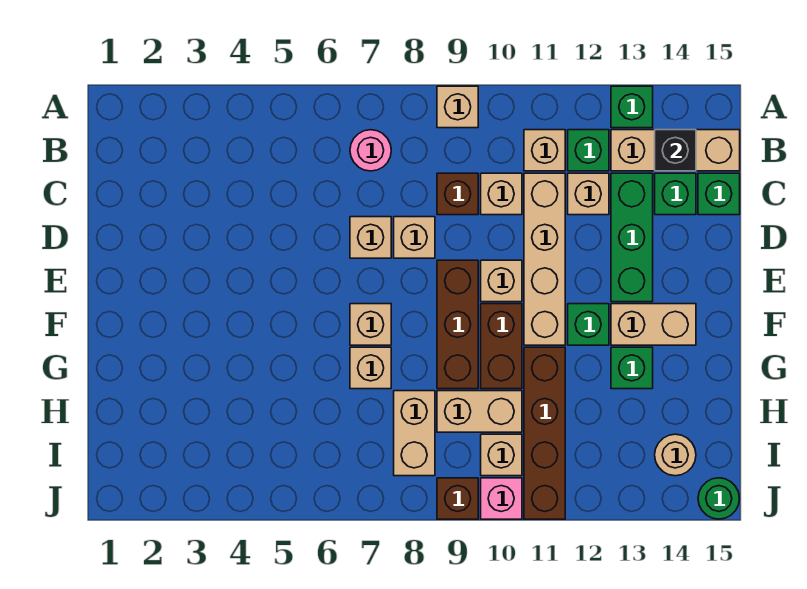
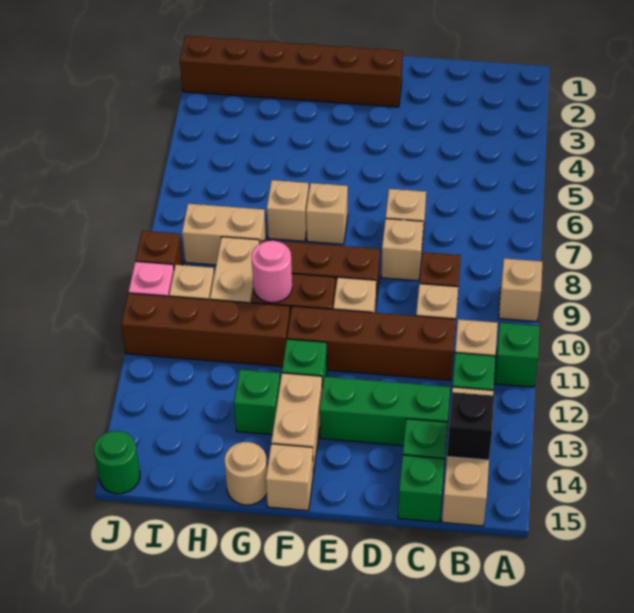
green brick A13 level 1 -> green brick A11 level 1
pink round brick B7 level 1 -> pink round brick G10 level 2
tan brick C11:F11 level 1 -> brown brick C11:F11 level 1
tan brick C12 level 1 -> tan brick F15 level 1
none -> brown brick E2:J2 level 1
tan round brick I14 level 1 -> tan round brick G15 level 1

